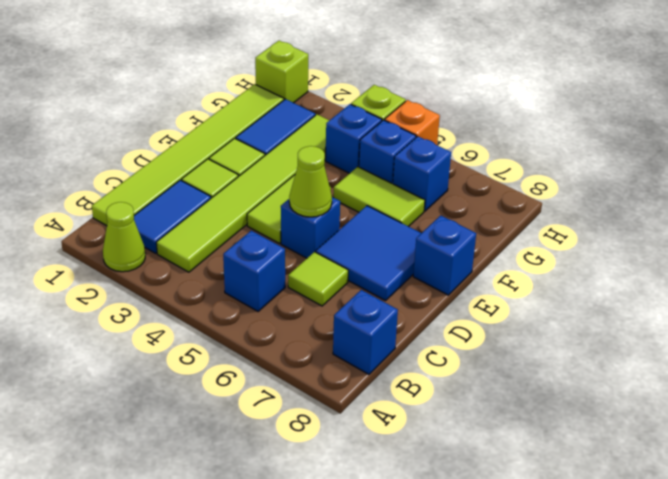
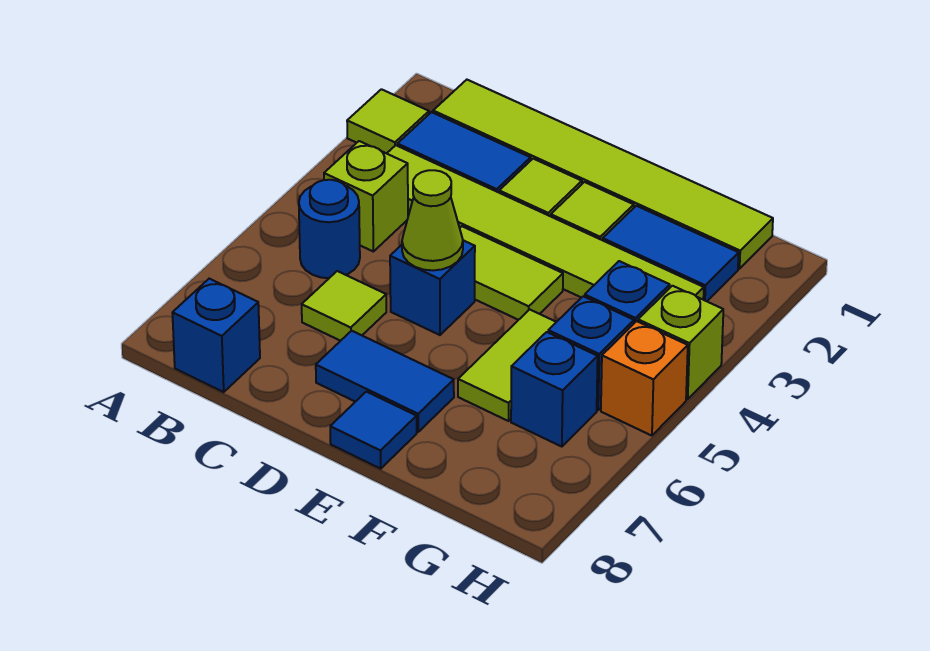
lime cone A2 level 1 -> lime tile A2 level 1
blue brick B5 level 1 -> blue round brick B5 level 1
blue tile D6:E7 level 1 -> blue tile D7:E7 level 1
blue brick E8 level 1 -> blue tile E8 level 1
lime brick H1 level 1 -> lime brick B4 level 1

